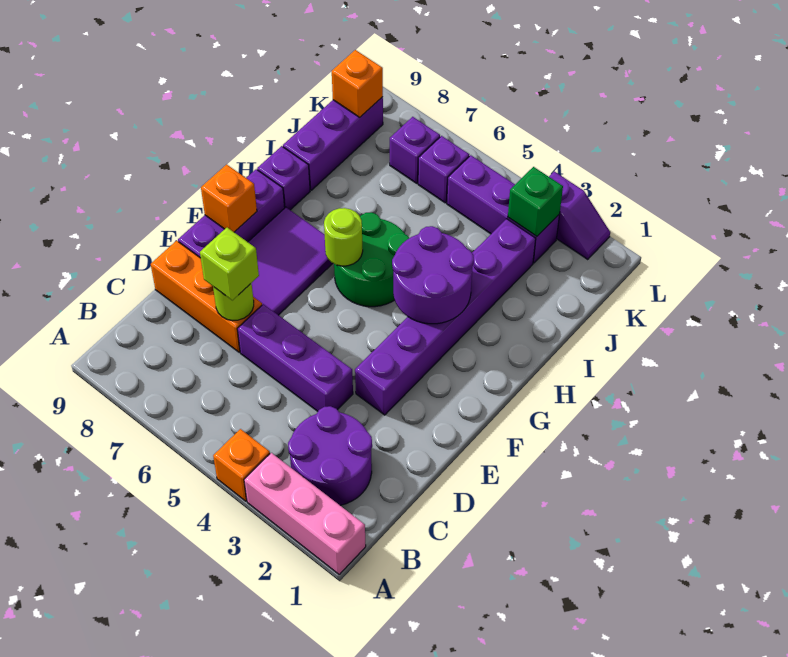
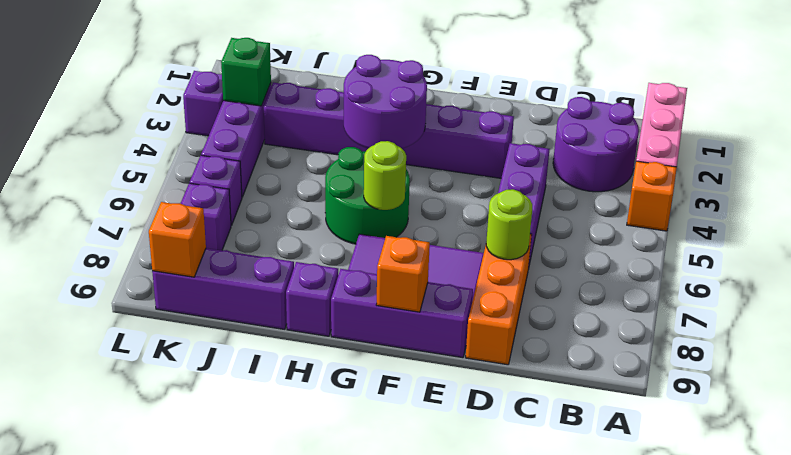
lime brick D7 level 3 -> none

